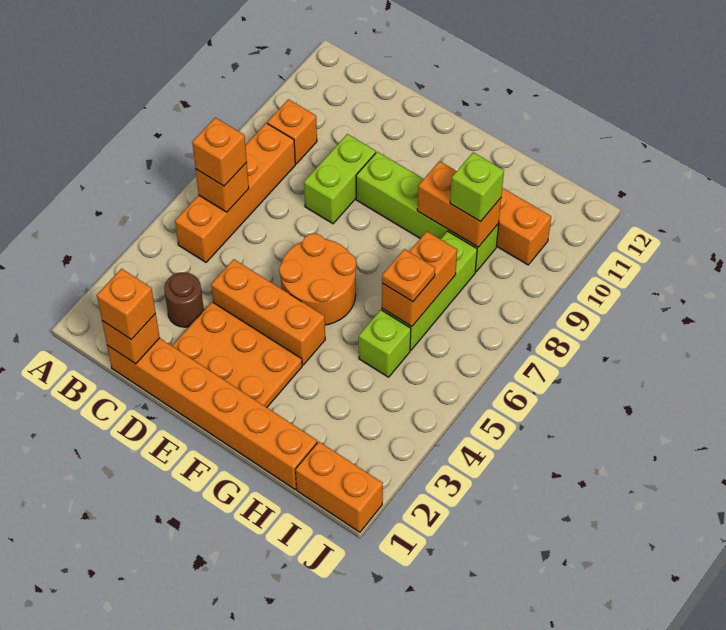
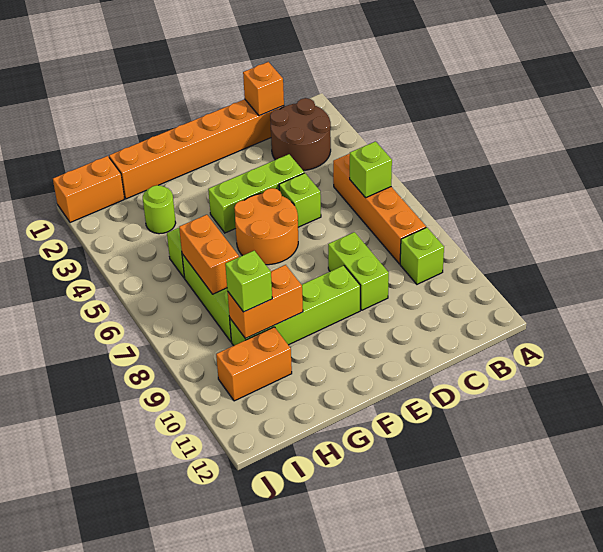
orange brick B6 level 2 -> lime brick B6 level 2
orange brick B6 level 3 -> none
orange brick B9 level 1 -> lime brick B9 level 1
orange brick C1 level 3 -> none
brown round brick C3 level 1 -> brown round brick B2:C3 level 1
orange plate D2:F3 level 1 -> none
orange brick D4:F4 level 1 -> lime brick D4:F4 level 1
none -> lime brick D5 level 1
none -> lime round brick H3 level 1
orange plate H6 level 3 -> none

